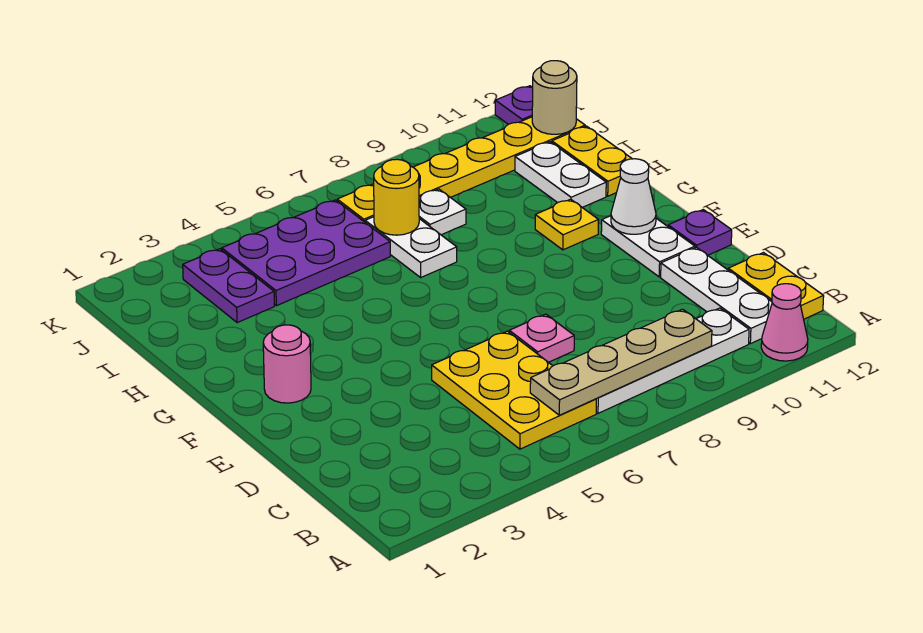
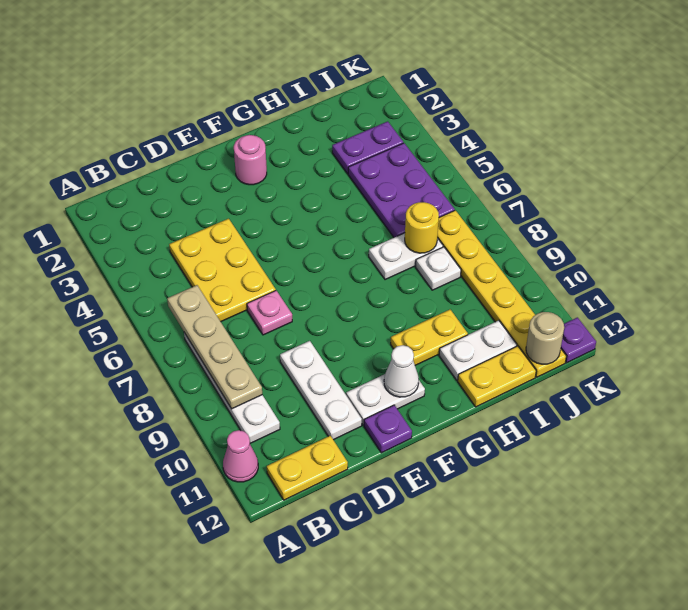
yellow plate B5:D6 level 1 -> yellow plate C4:D6 level 1
white plate B11:D11 level 1 -> white plate D9:D11 level 1
yellow plate G10 level 1 -> yellow plate G10:H10 level 1

